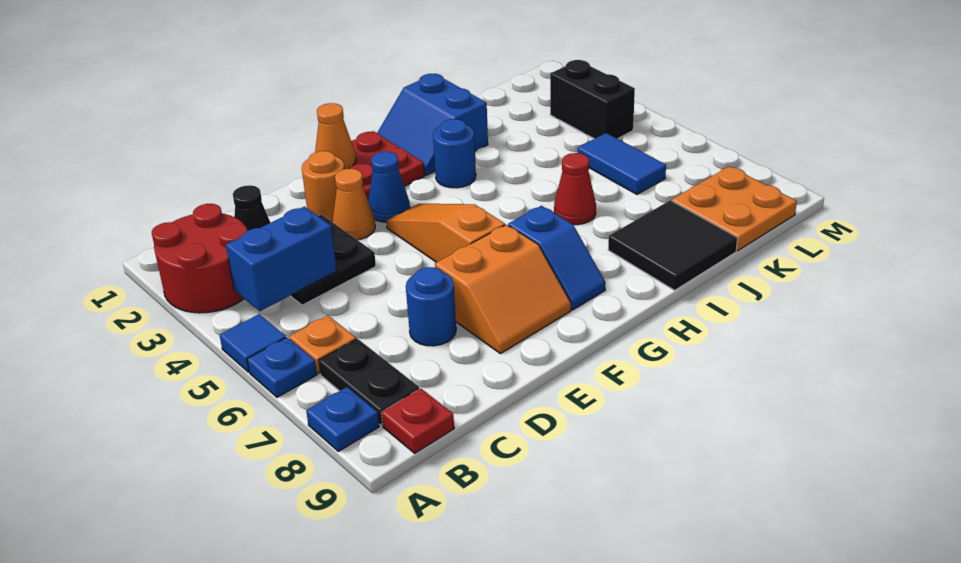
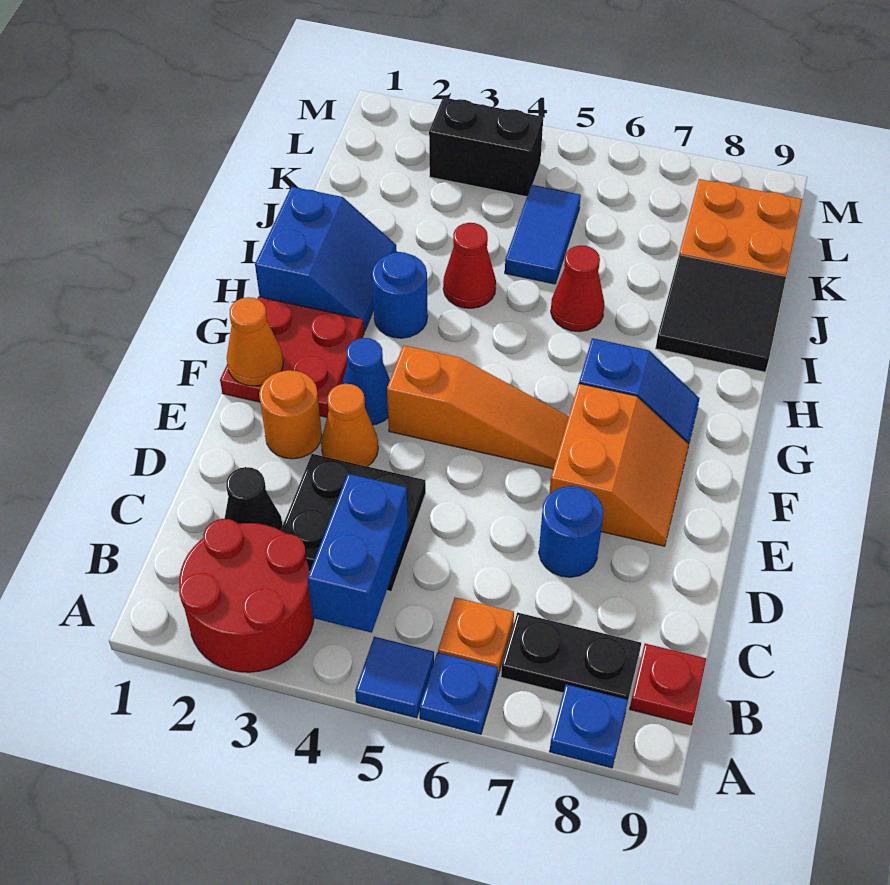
orange slope F4:F6 level 1 top 6 -> orange slope F4:F6 level 1 top 4
blue slope H1:I2 level 1 top I -> blue slope H1:I2 level 1 top 1
none -> red cone I4 level 1
blue tile K5:K6 level 1 -> blue tile J5:K5 level 1

